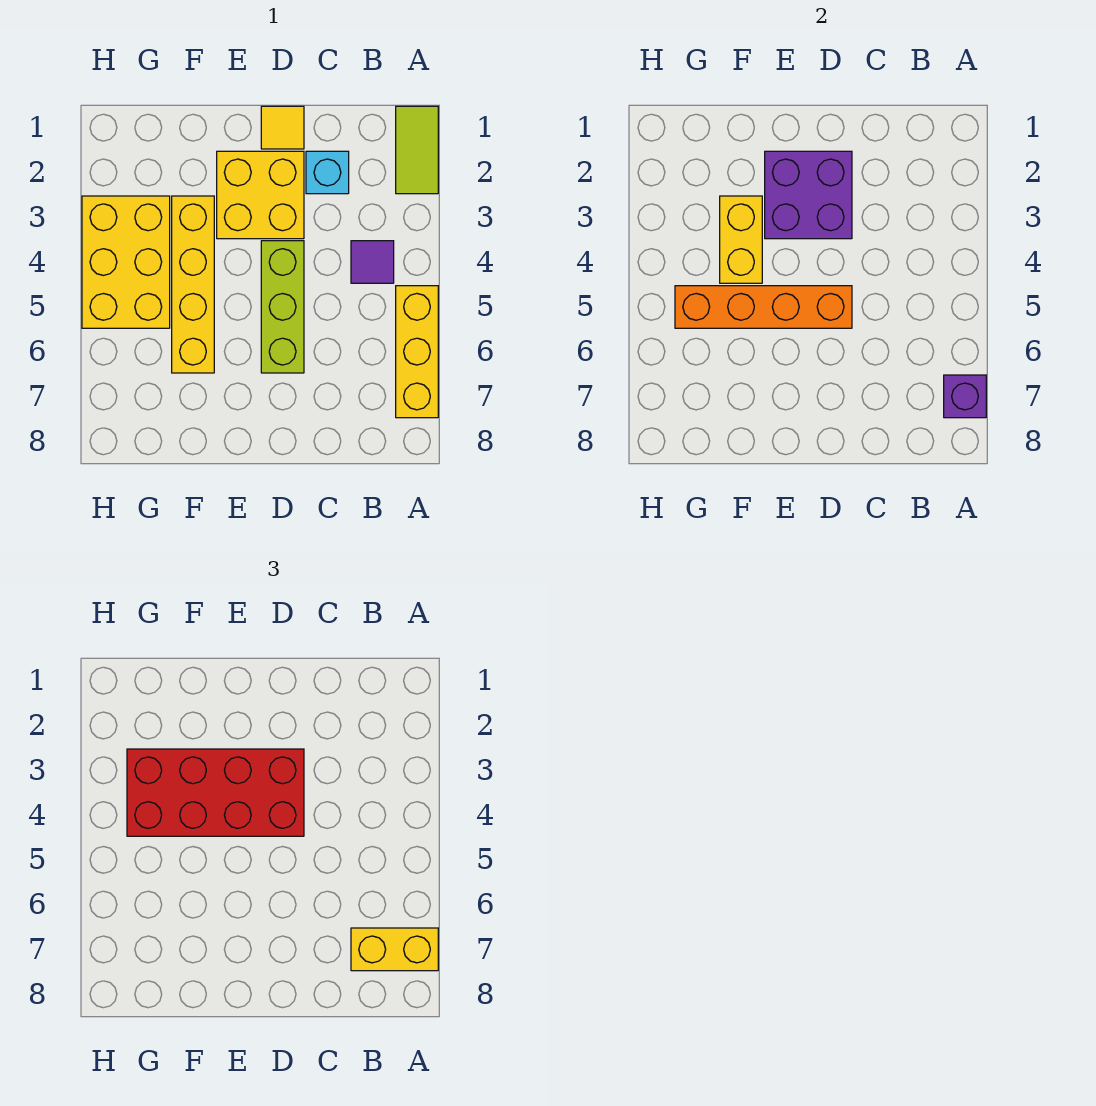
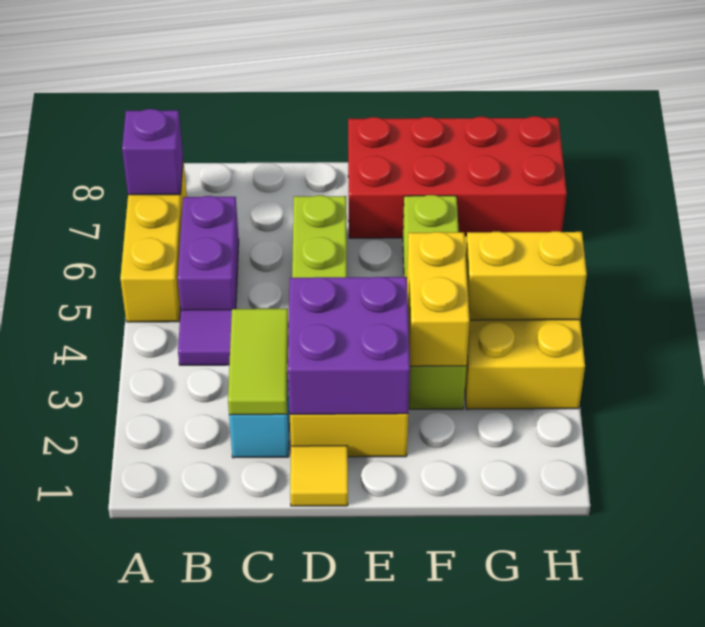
lime tile A1:A2 level 1 -> lime tile C2:C3 level 2
yellow brick A7:B7 level 3 -> yellow brick G4:H4 level 2
none -> purple brick B5:B6 level 1
red brick D3:G4 level 3 -> red brick E7:H8 level 1
orange brick D5:G5 level 2 -> none
yellow brick F3:F6 level 1 -> lime brick F3:F6 level 1

